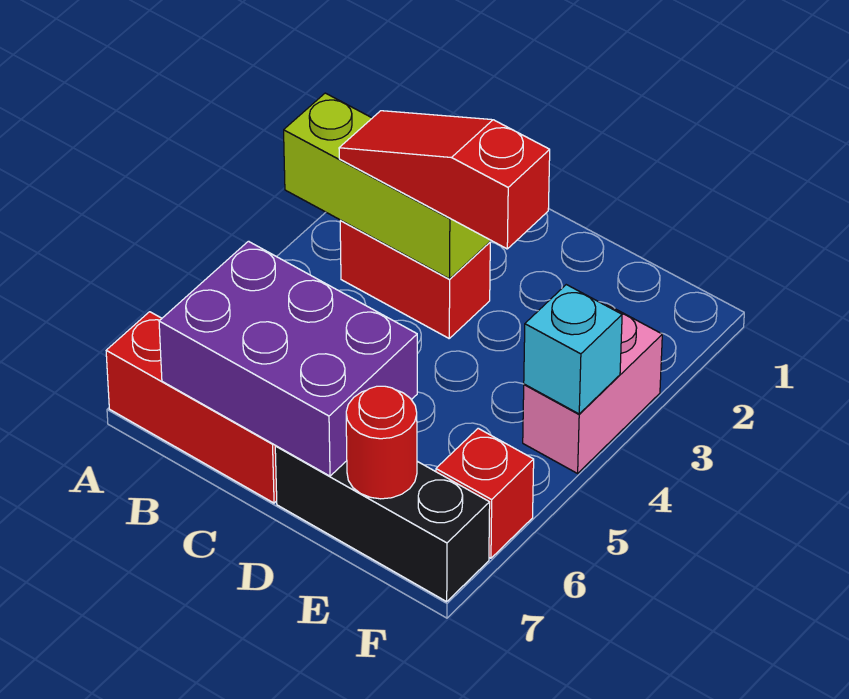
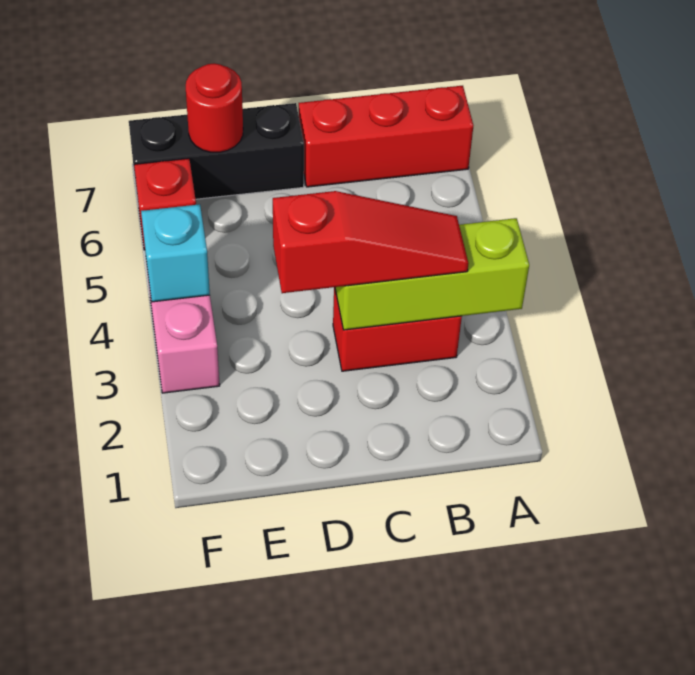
purple brick B6:D7 level 2 -> none

